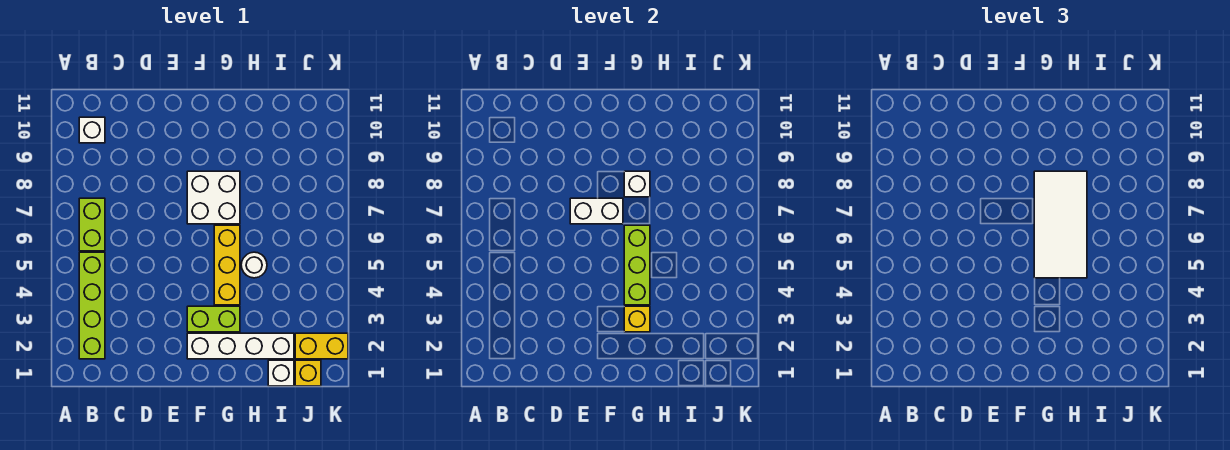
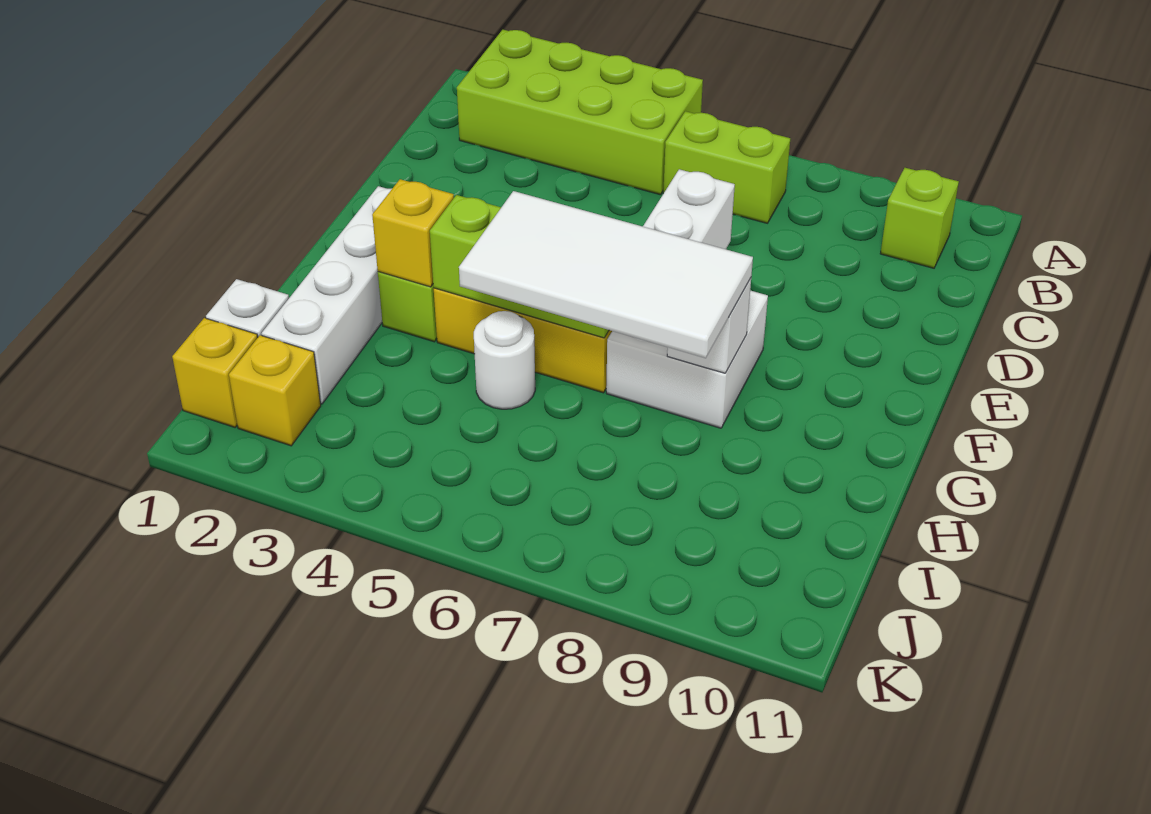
lime brick B2:B5 level 1 -> lime brick A2:B5 level 1
white brick B10 level 1 -> lime brick B10 level 1
yellow brick J2:K2 level 1 -> yellow brick J2 level 1

